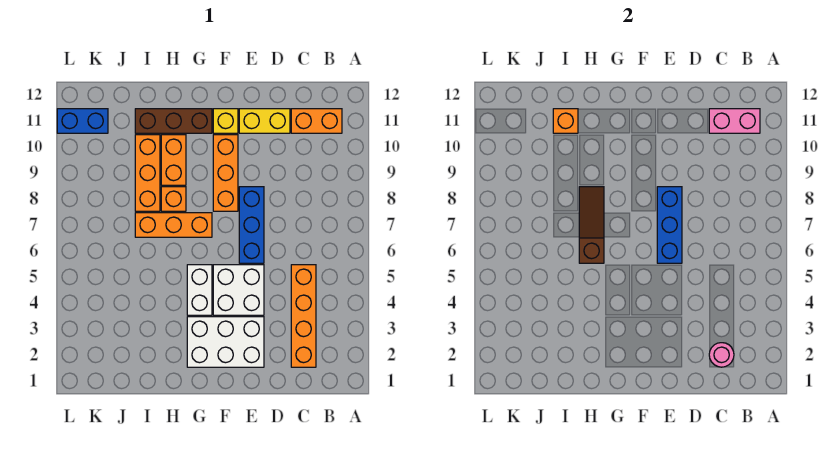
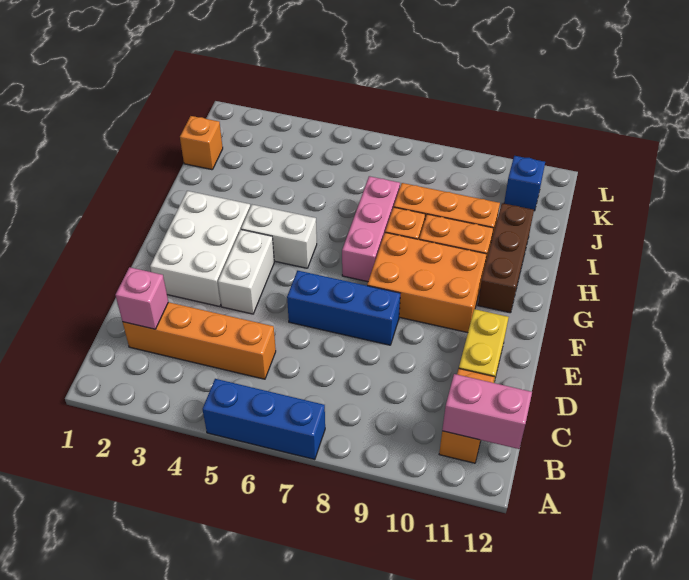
pink brick B11:C11 level 2 -> pink brick B11:B12 level 2
pink round brick C2 level 2 -> pink brick C2 level 2
white brick E4:F5 level 1 -> white brick E4:F4 level 1
blue brick E6:E8 level 2 -> blue brick A5:A7 level 1
orange brick F8:F10 level 1 -> orange brick F8:G10 level 1
yellow brick F11 level 1 -> none
orange brick G7:I7 level 1 -> pink brick G7:I7 level 1
brown slope H6:H8 level 2 top 6 -> none
orange brick I11 level 2 -> orange brick J1 level 1
blue brick K11:L11 level 1 -> blue brick K11 level 1

